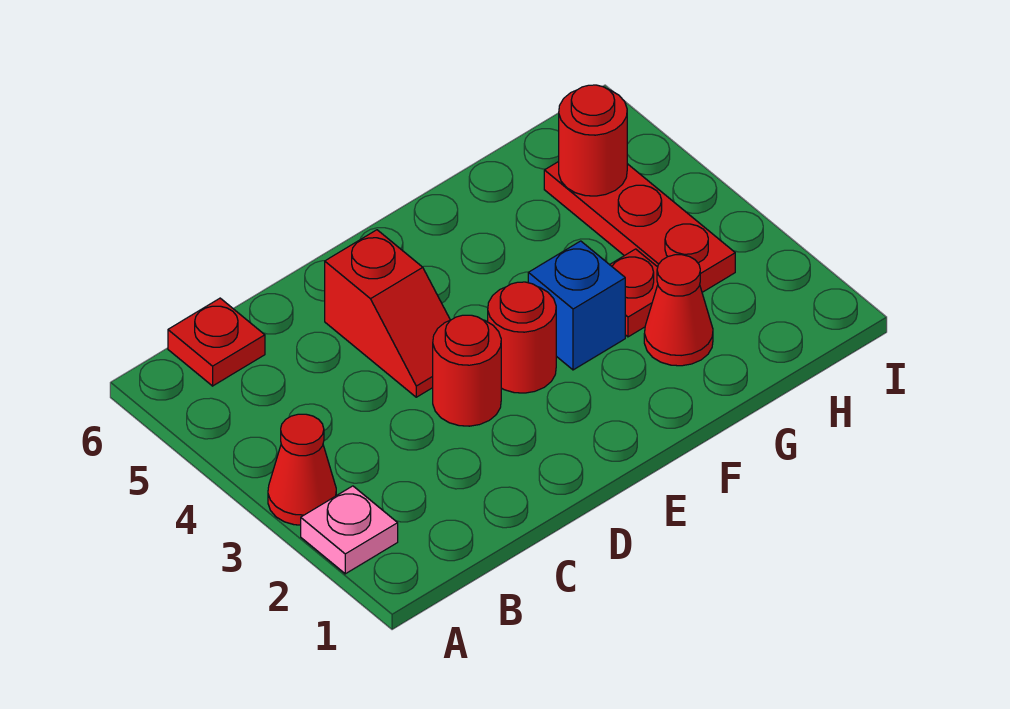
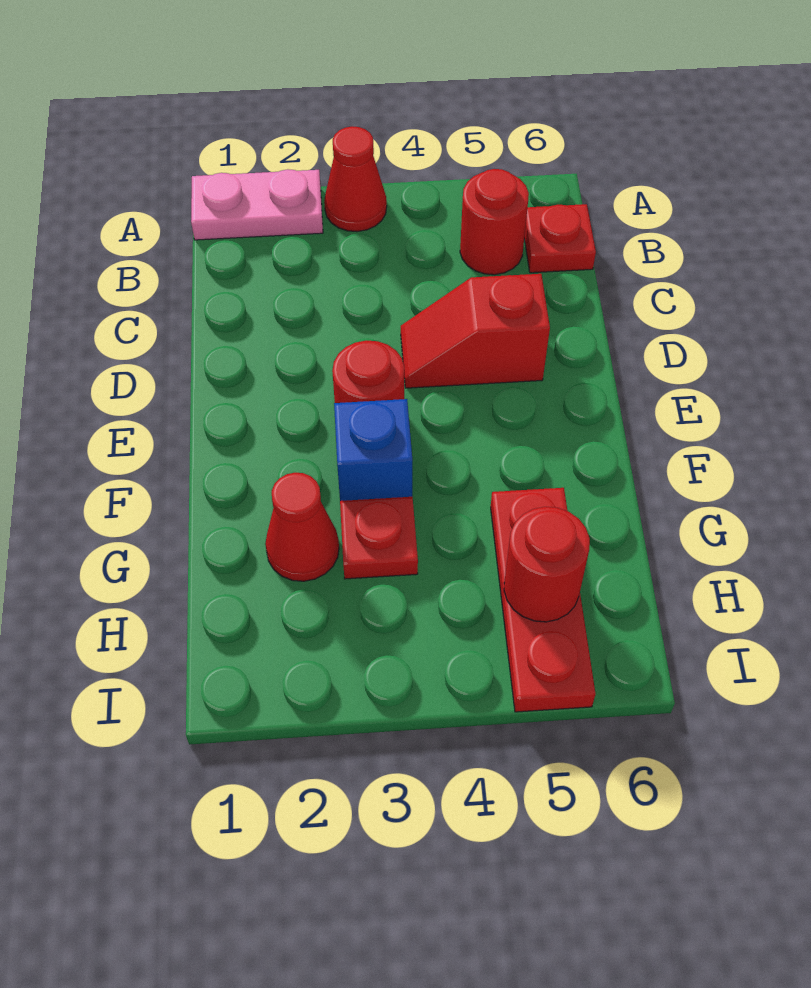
pink plate A2 level 1 -> pink plate A1:A2 level 1
red round brick D3 level 1 -> red round brick B5 level 1
red plate H3:H5 level 1 -> red plate G5:I5 level 1

